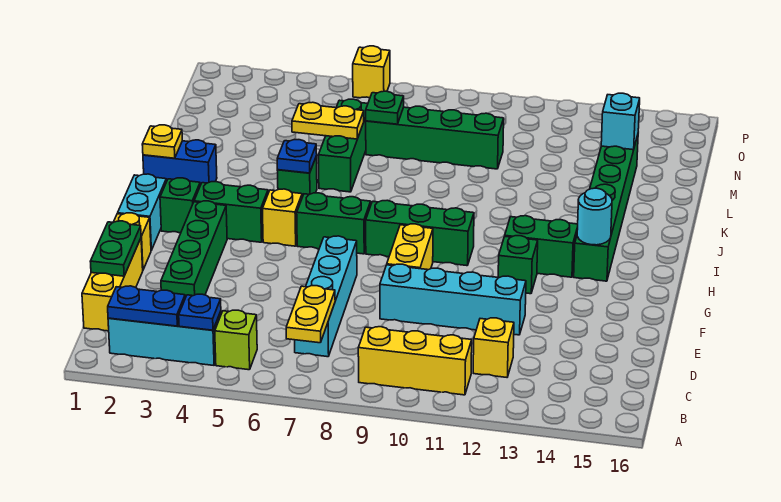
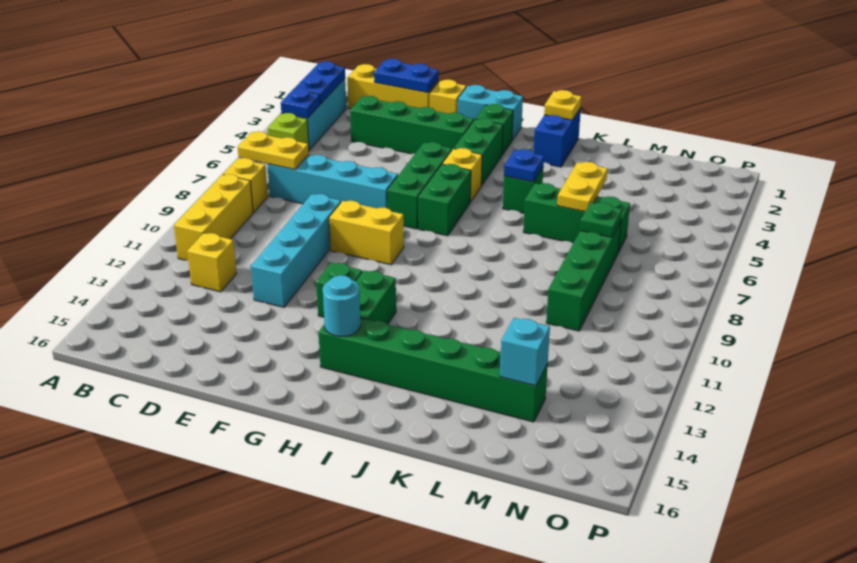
green plate D1:E1 level 2 -> blue plate D1:E1 level 2
green brick H8:H10 level 1 -> green brick G5:G7 level 1
yellow brick P6 level 1 -> yellow brick B8 level 1

